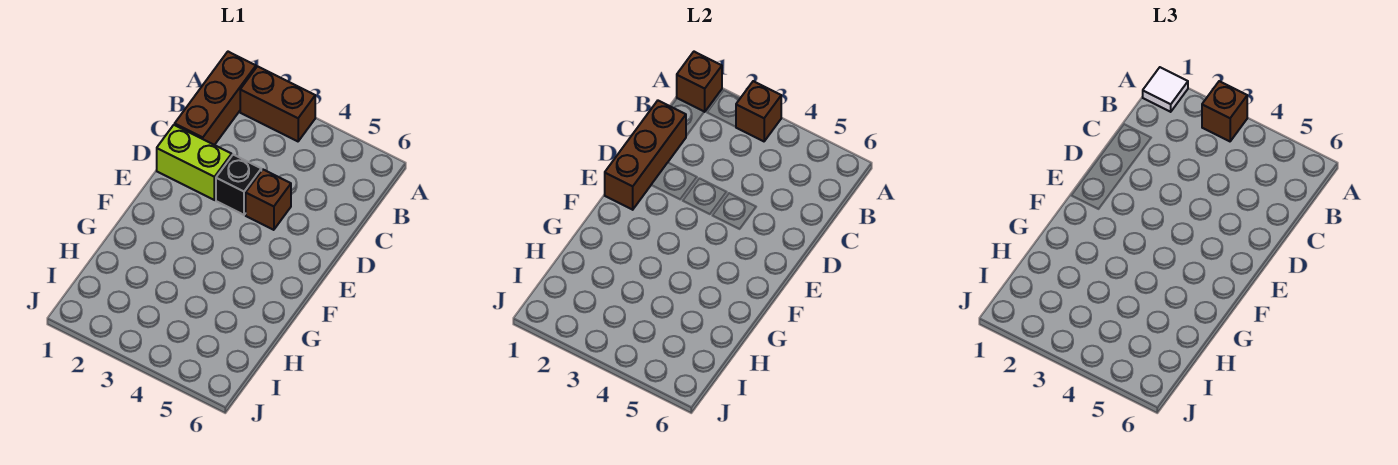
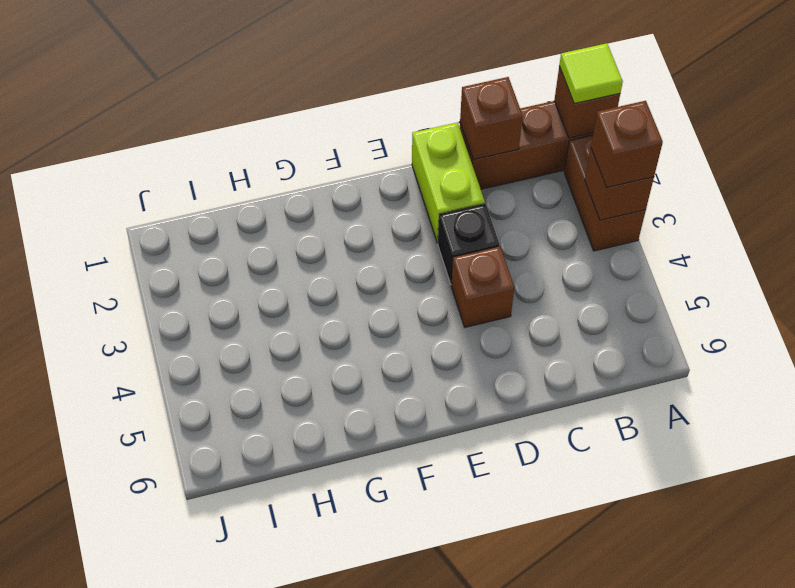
white tile A1 level 3 -> lime tile A1 level 3
brown brick C1:E1 level 2 -> brown brick C1 level 2

